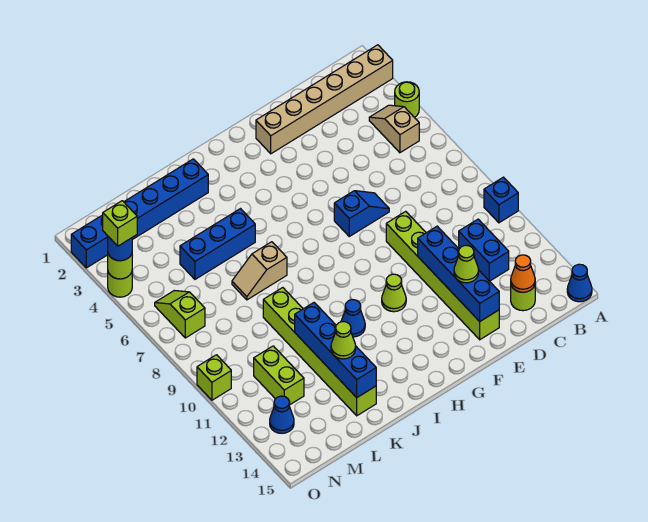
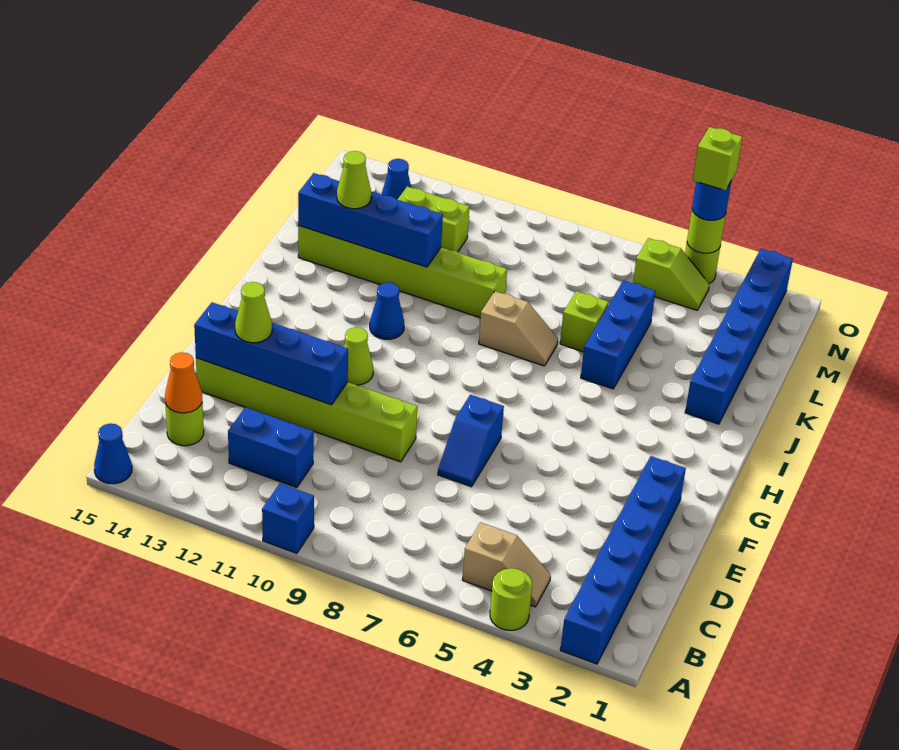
tan brick A2:F2 level 1 -> blue brick A2:F2 level 1
tan slope J7:K7 level 1 top J -> tan slope J7:J8 level 1 top 8
lime slope N6:N7 level 1 top 7 -> lime slope N4:N5 level 1 top 5
lime brick O10 level 1 -> lime brick K6 level 1

